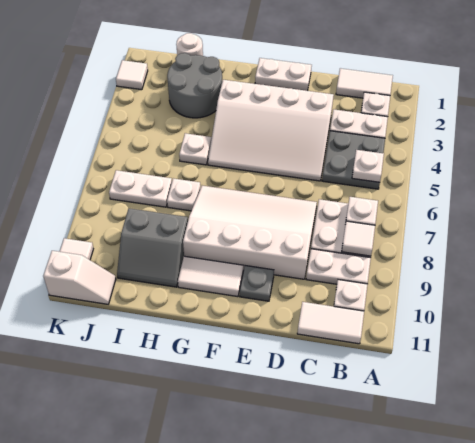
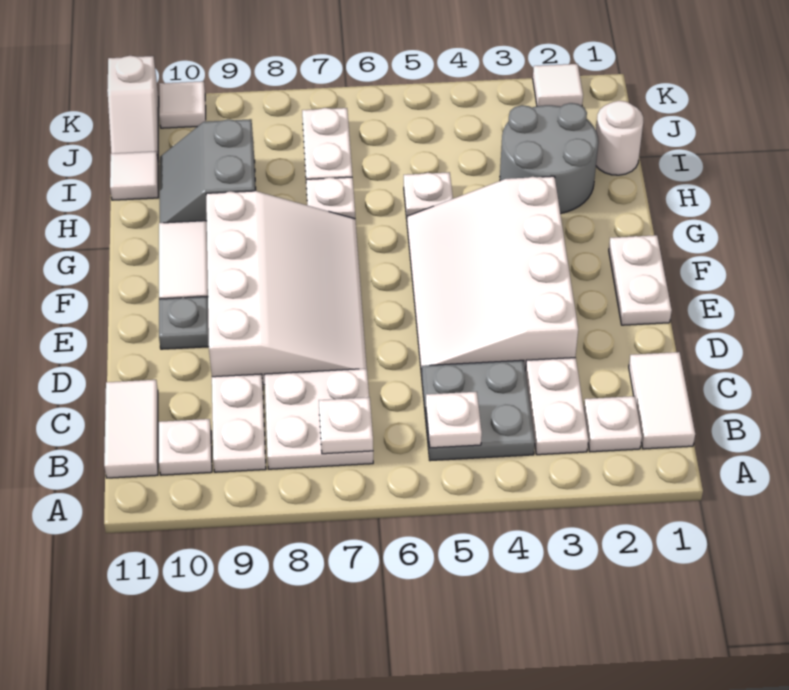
white tile B8 level 2 -> white tile I11 level 1

